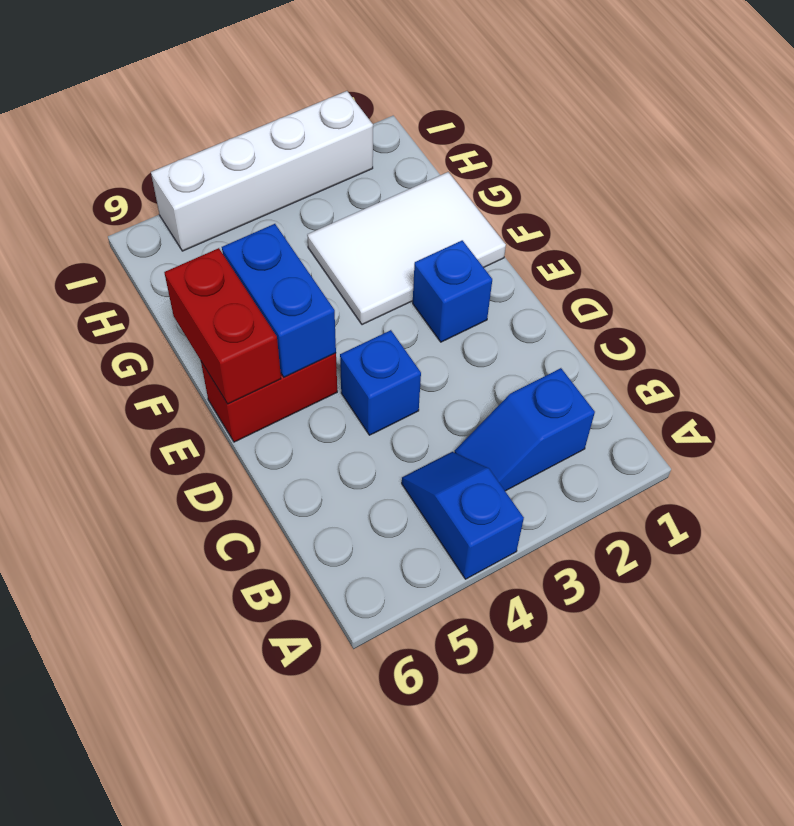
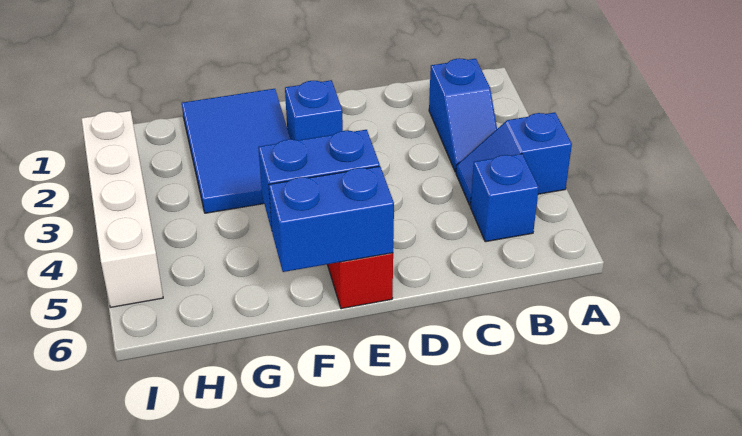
blue brick D4 level 1 -> blue brick B5 level 1
red brick E6:F6 level 2 -> blue brick E6:F6 level 2
white tile F1:G3 level 1 -> blue tile F1:G3 level 1

